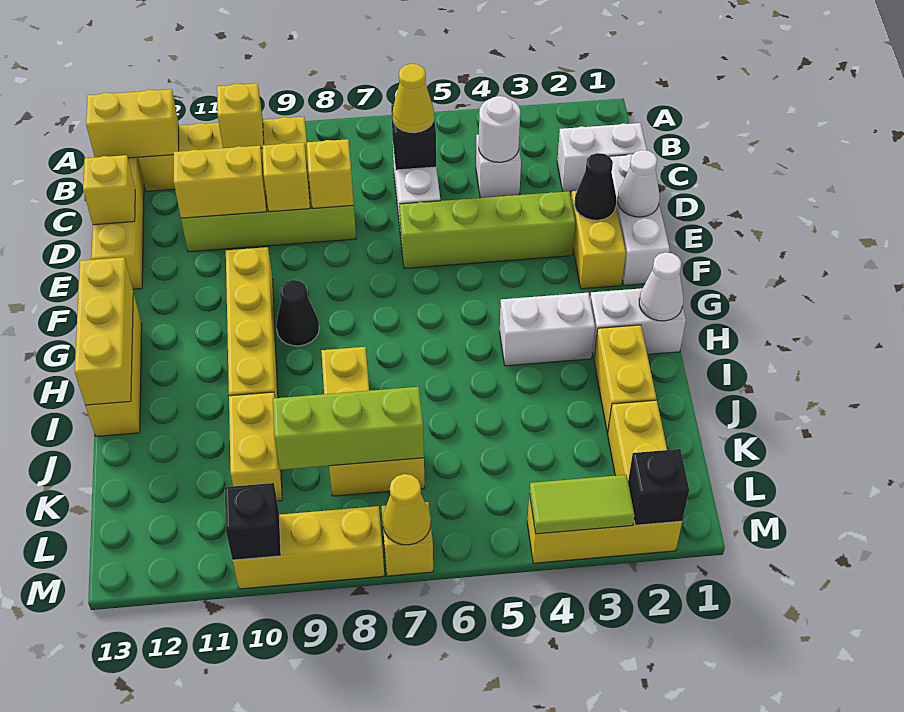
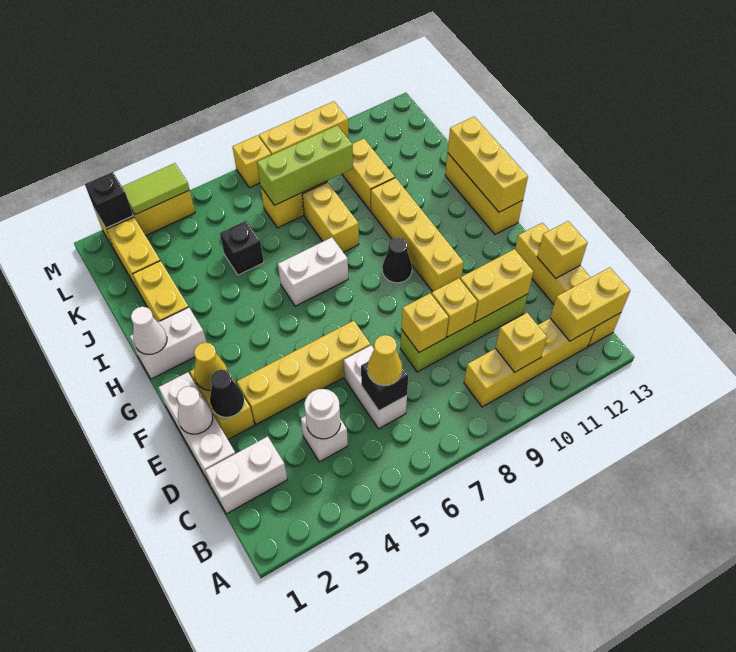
lime brick E3:E6 level 1 -> yellow brick E3:E6 level 1
white brick H3:H4 level 1 -> white brick H6:H7 level 1
yellow cone M7 level 2 -> yellow cone F2 level 2
black brick M10 level 2 -> black brick J5 level 1

